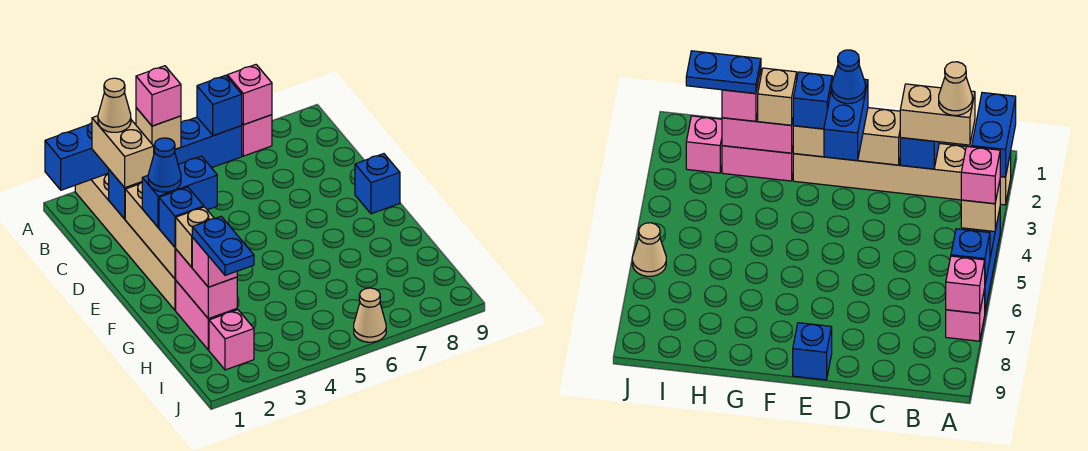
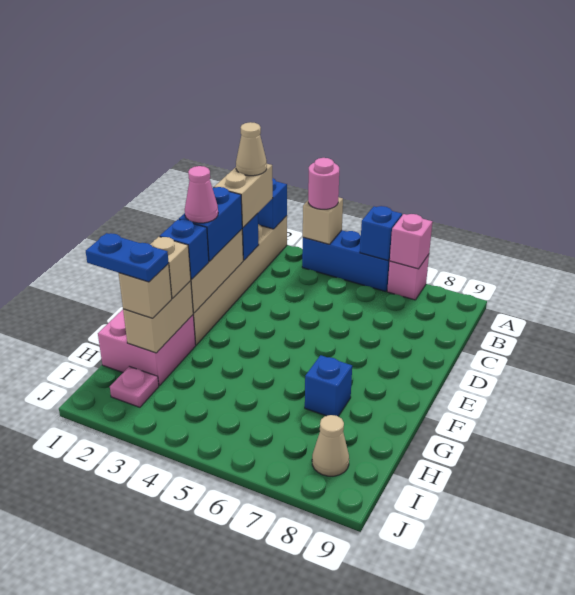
pink brick A4 level 3 -> pink round brick A4 level 3
blue brick E2:E3 level 3 -> blue brick D2:E2 level 3
blue cone E2 level 4 -> pink cone E2 level 4
blue brick E9 level 1 -> blue brick G7 level 1
pink brick G2:H2 level 1 -> pink brick G1:H2 level 1
pink brick G2:H2 level 2 -> tan brick G2:H2 level 2
pink brick H2 level 3 -> tan brick H2 level 3
blue plate H2:I2 level 4 -> blue plate H1:H2 level 4
pink brick I2 level 1 -> pink plate I2 level 1
tan cone J6 level 1 -> tan cone I8 level 1

